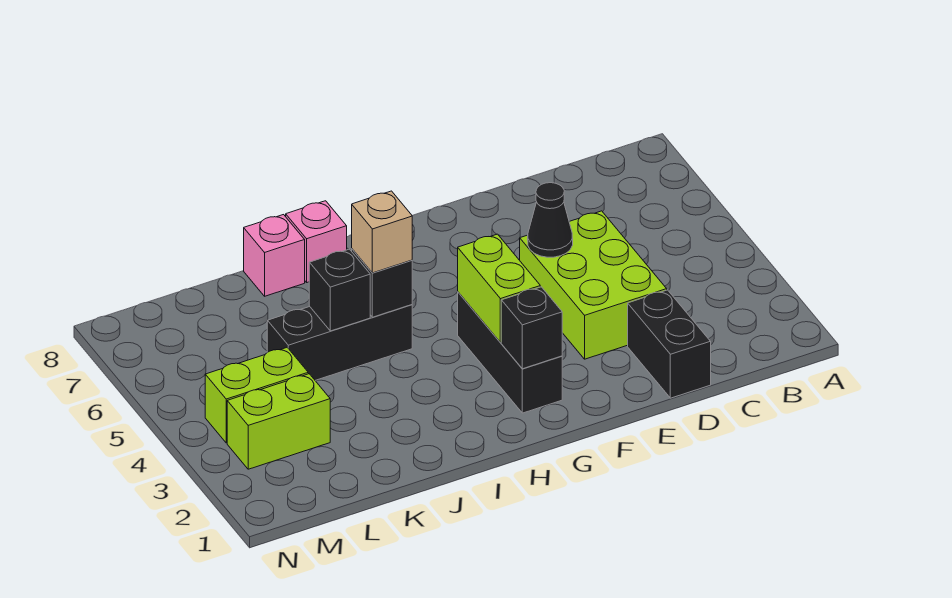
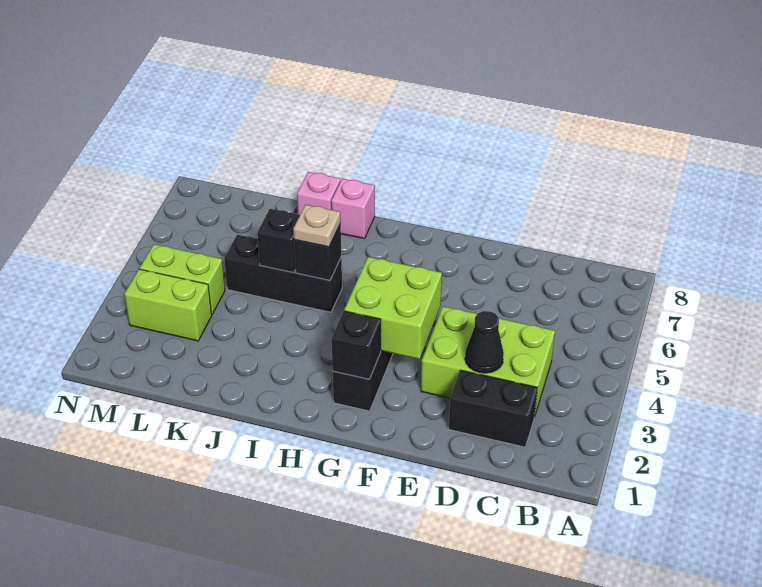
black brick D1:D2 level 1 -> black brick C2:D2 level 1
lime brick D3:E5 level 1 -> lime brick C3:E4 level 1
black cone E5 level 2 -> black cone D3 level 2
lime brick G3:G4 level 2 -> lime brick F3:G4 level 2
tan brick I5 level 3 -> tan plate I5 level 3

